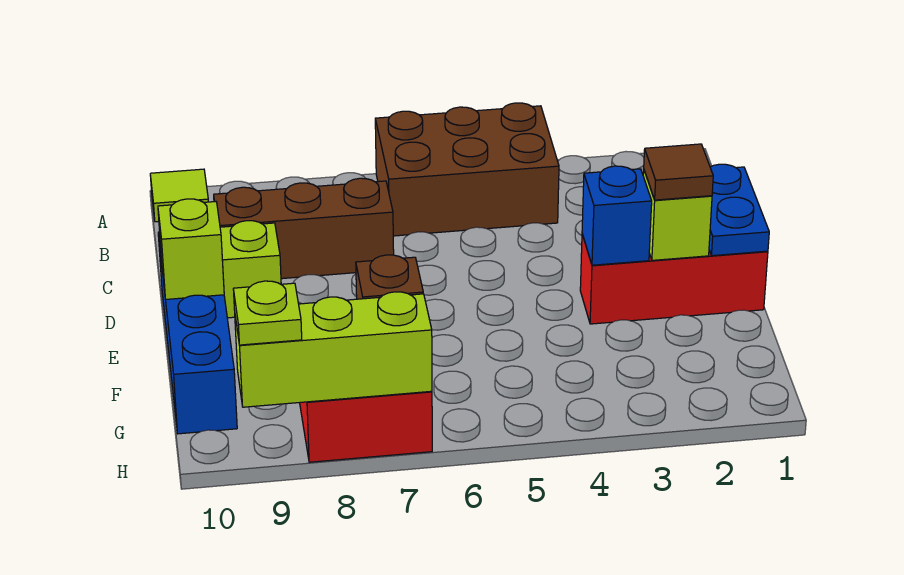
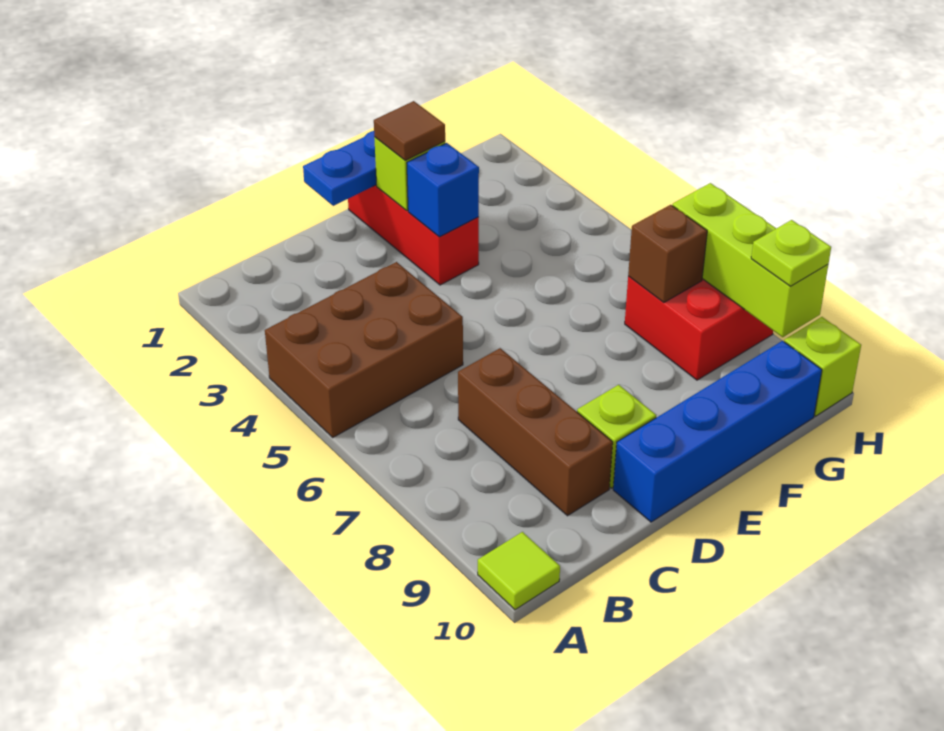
brown brick A4:B6 level 1 -> brown brick A4:C5 level 1
lime brick E10 level 2 -> lime brick H10 level 1

